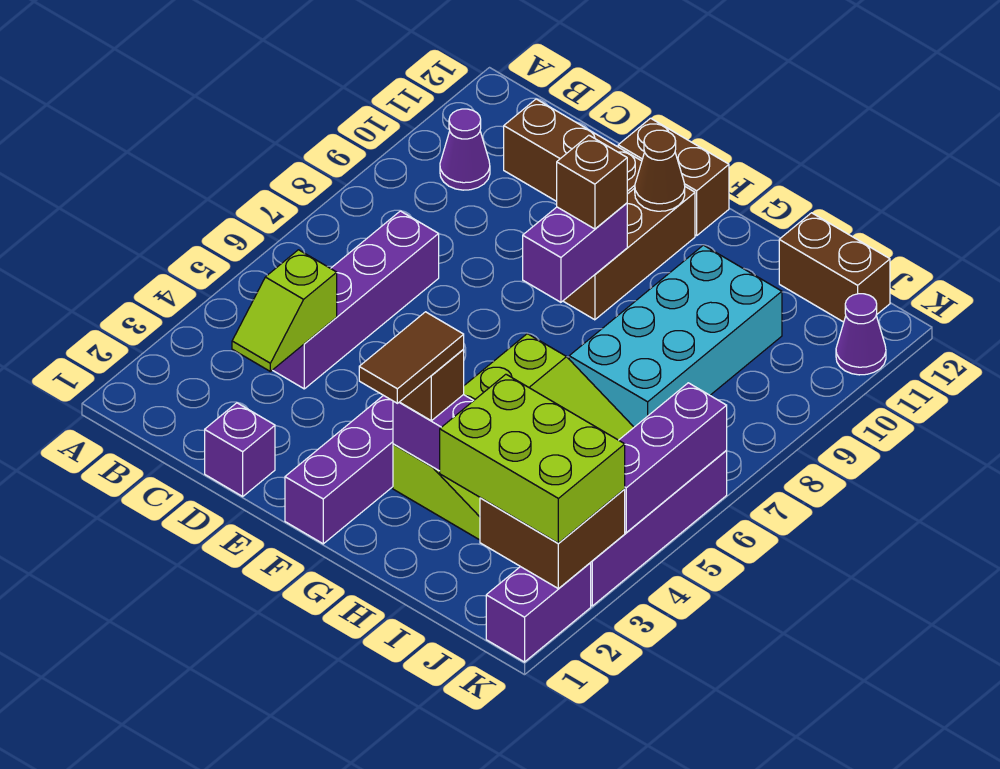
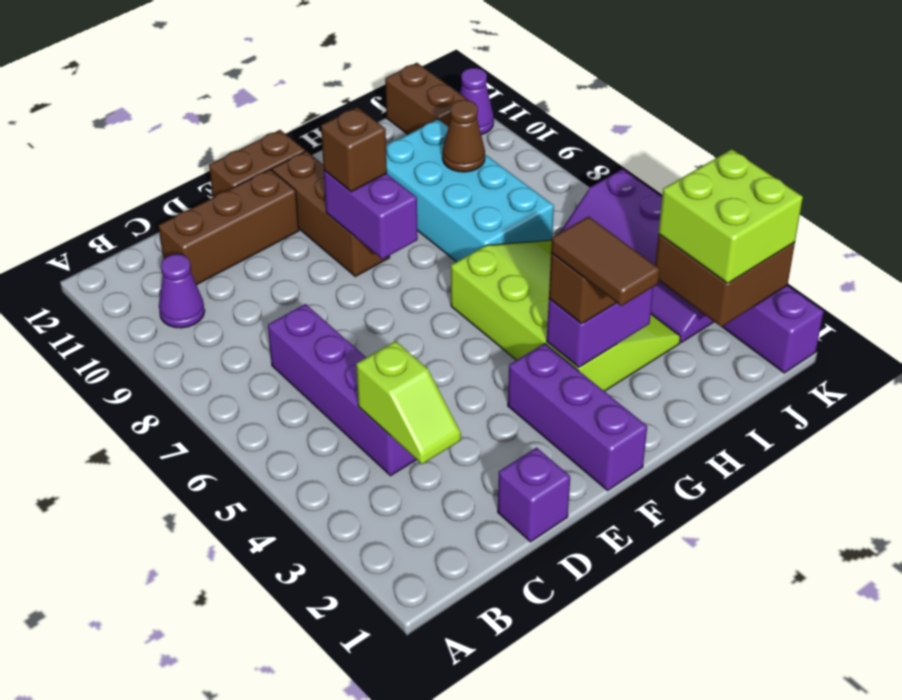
brown cone F11 level 2 -> brown cone I9 level 2
lime brick I2:K3 level 3 -> lime brick J2:K3 level 3
brown brick I12:J12 level 1 -> brown brick J11:J12 level 1
purple brick K4:K6 level 2 -> none

